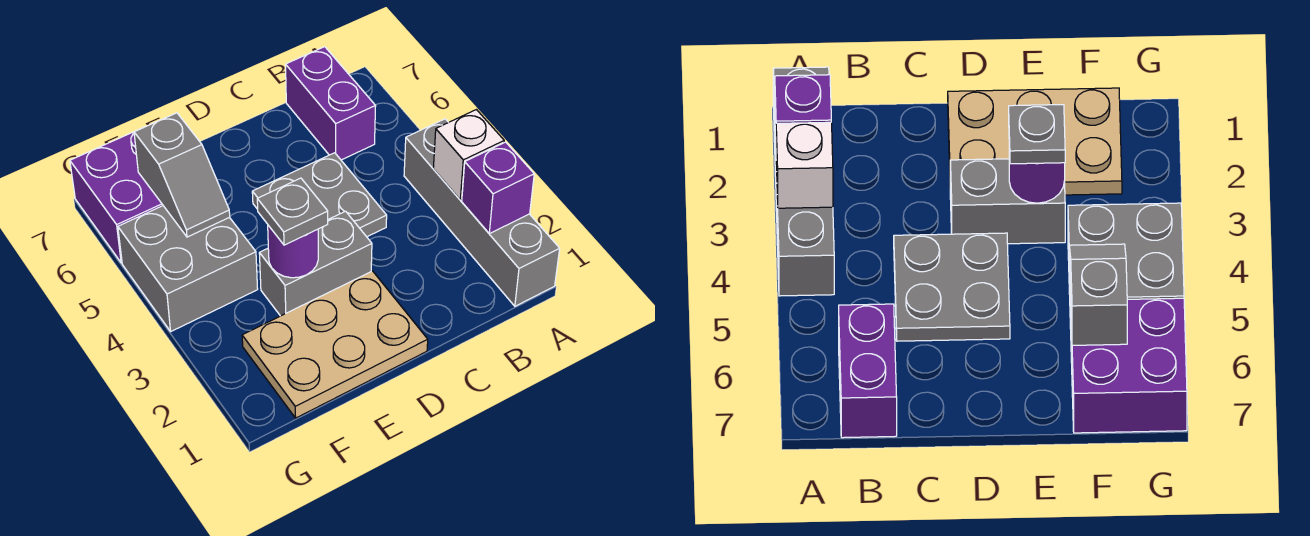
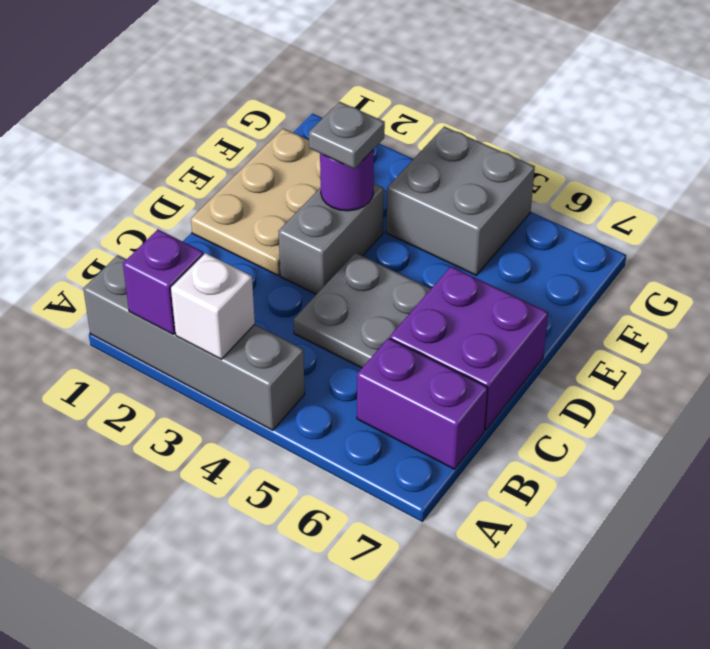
grey slope F5:F6 level 2 top 6 -> none
purple brick F6:G7 level 1 -> purple brick C6:D7 level 1

